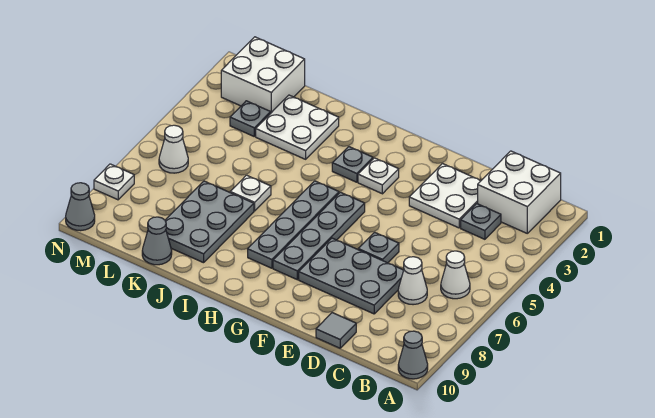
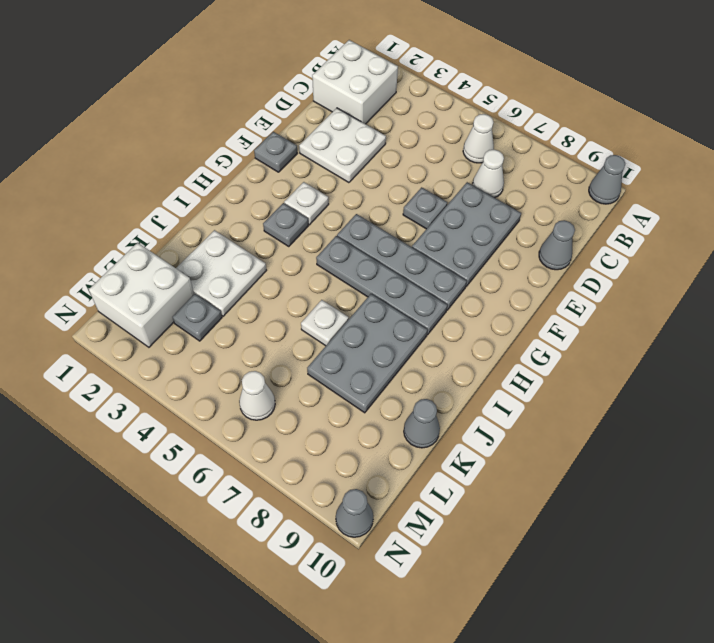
grey plate C3 level 1 -> grey plate F1 level 1
grey tile D10 level 1 -> grey cone D10 level 1
grey plate J7:K9 level 1 -> grey plate I7:K8 level 1
white plate N8 level 1 -> none

